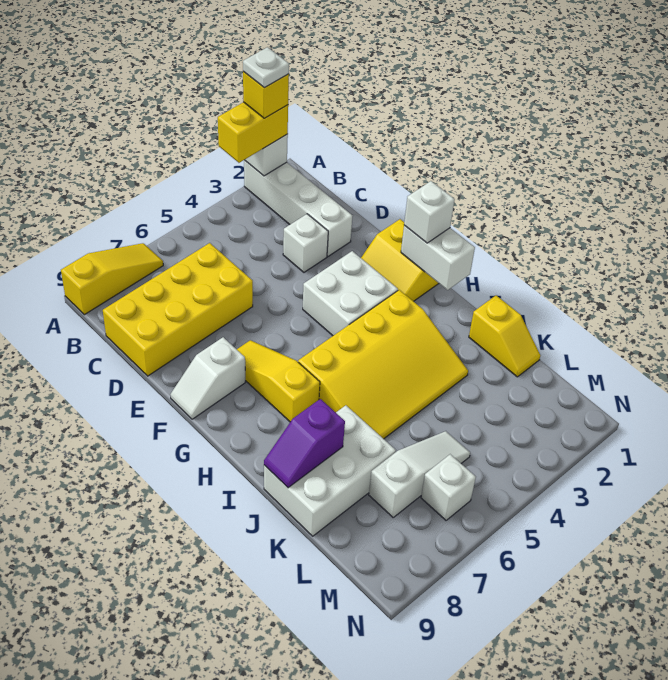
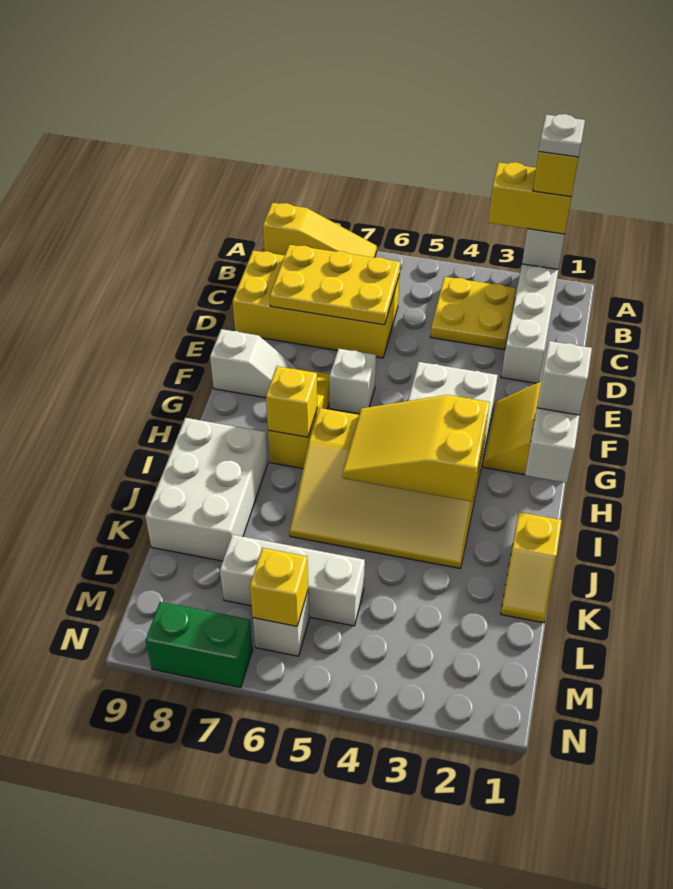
none -> yellow plate B3:C4 level 1
none -> yellow plate C6:D8 level 2
white brick D3 level 1 -> white brick F6 level 1
white slope F8:F9 level 1 top 8 -> white slope F8:F9 level 1 top 9
none -> yellow slope H3:I5 level 2 top 3
none -> yellow brick H7 level 2
white brick J7:K9 level 1 -> white brick I8:K9 level 1
purple slope J8:J9 level 2 top 8 -> none
white slope L5:L7 level 1 top 7 -> white brick L5:L7 level 1
none -> yellow brick M6 level 2
none -> green brick N7:N8 level 1

